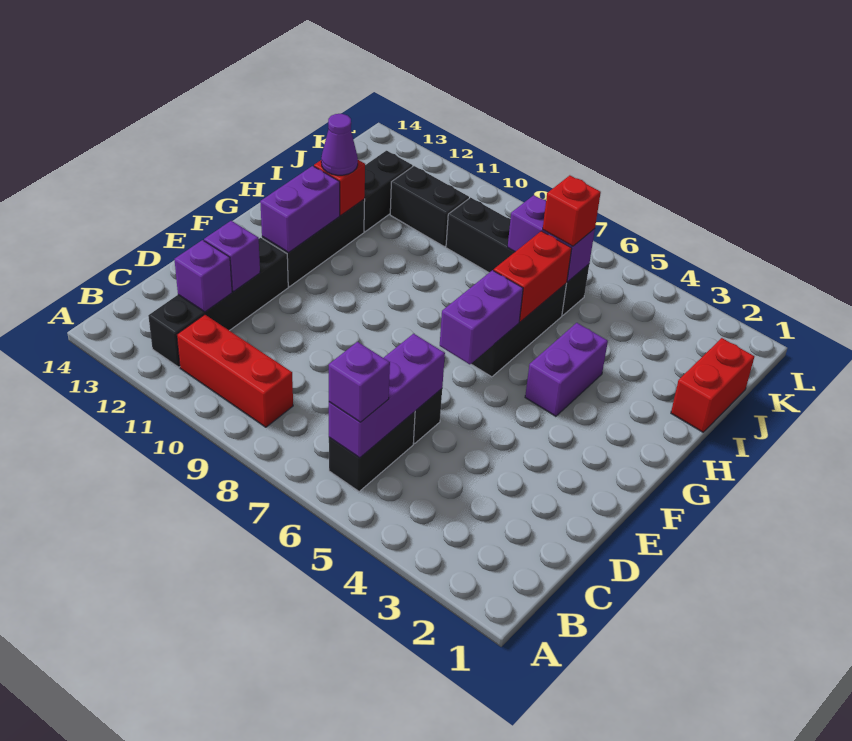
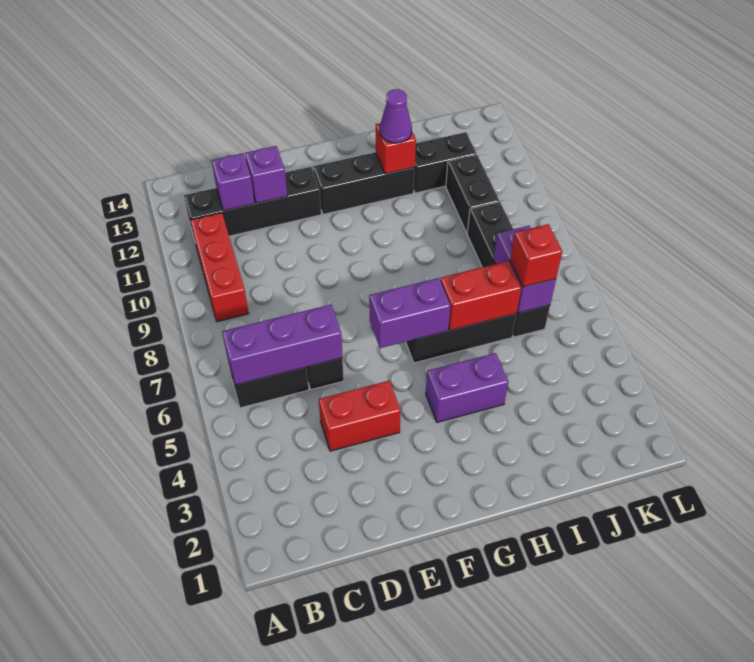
purple brick B6 level 3 -> none
purple brick F12:G12 level 2 -> none
red brick I1:J1 level 1 -> red brick D4:E4 level 1

